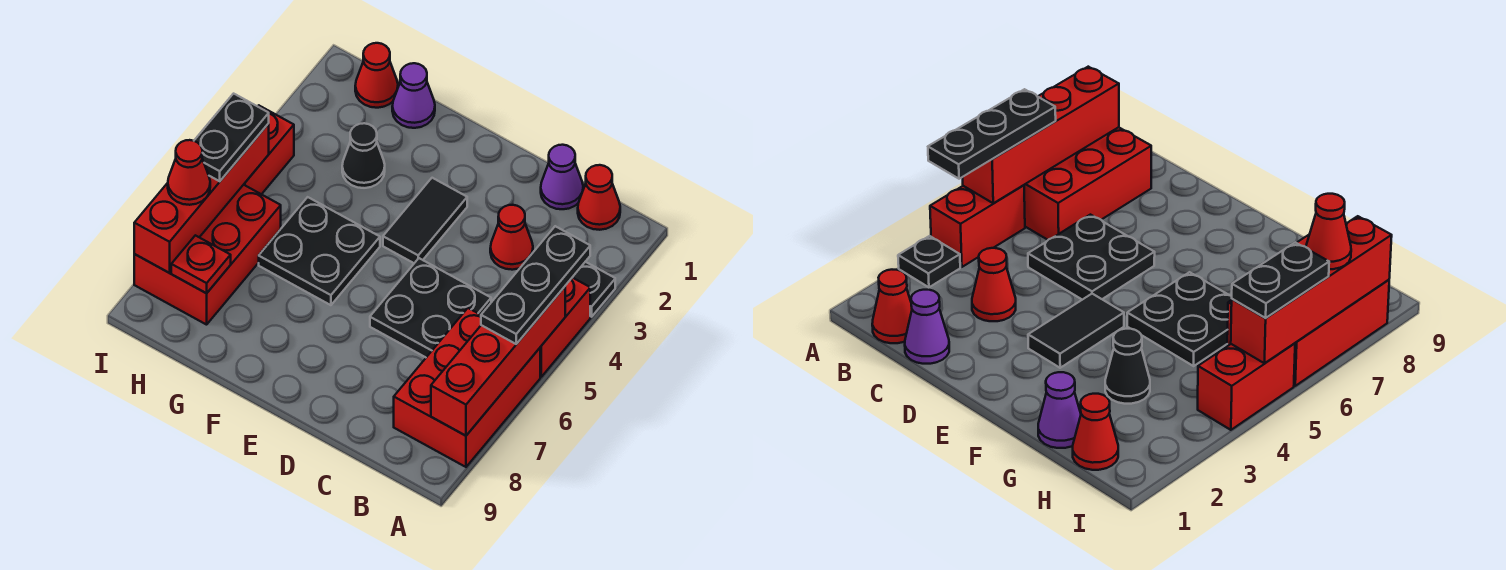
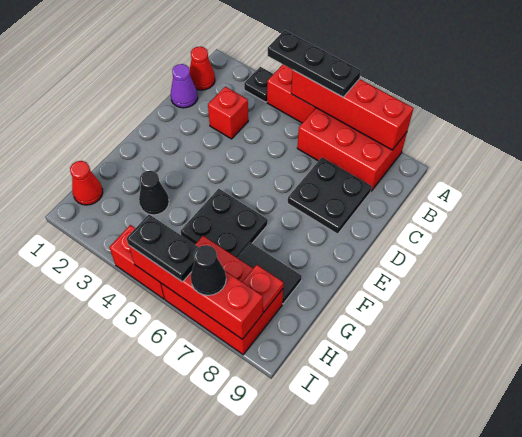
red cone C3 level 1 -> red brick C3 level 1
black plate C5:D6 level 1 -> black plate C7:D8 level 1
black tile E3:E4 level 1 -> black tile G7:G8 level 1
purple cone G1 level 1 -> none
red cone I7 level 3 -> black cone I7 level 3

